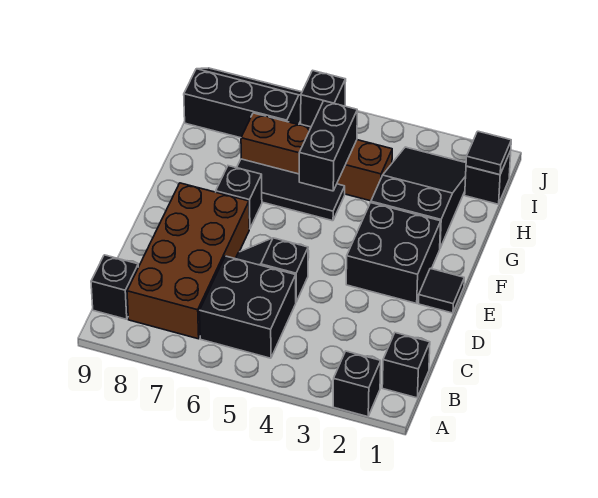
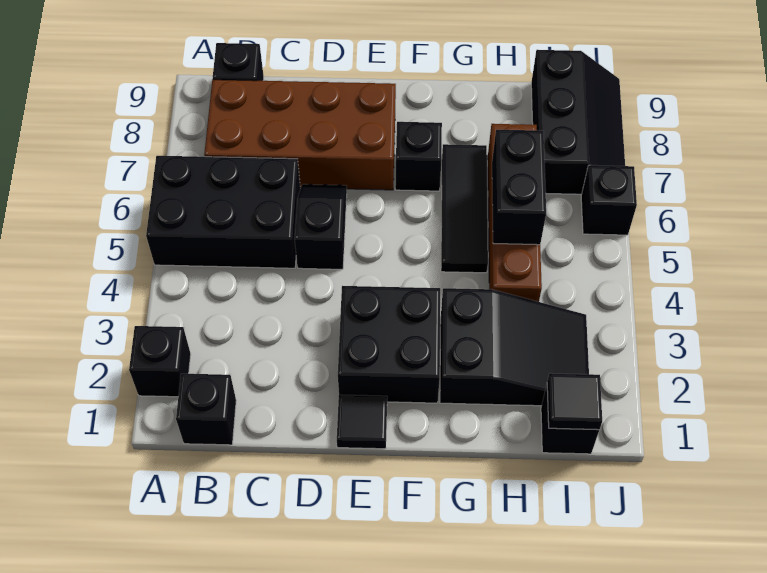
black brick B5:C6 level 1 -> black brick A5:C6 level 1
black brick G5:H5 level 2 -> black brick H5:H6 level 2

